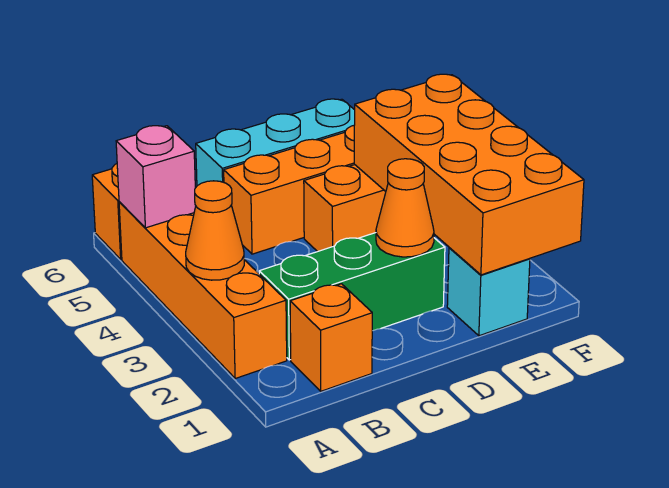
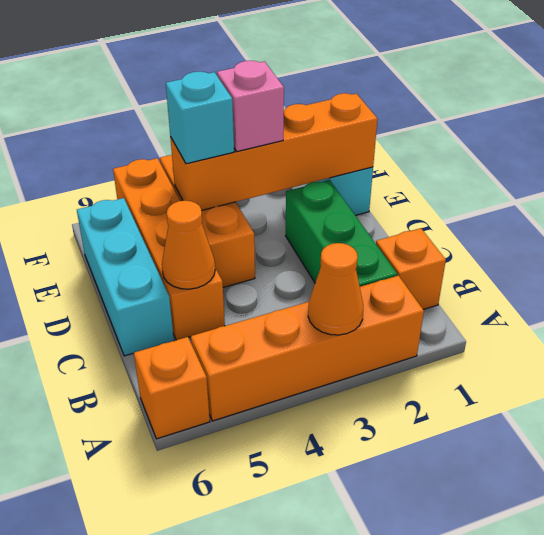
pink brick A5 level 2 -> pink brick E3 level 3
orange cone D2 level 2 -> orange cone C5 level 2
orange brick E1:F4 level 2 -> orange brick E1:E4 level 2
none -> cyan brick E4 level 3

